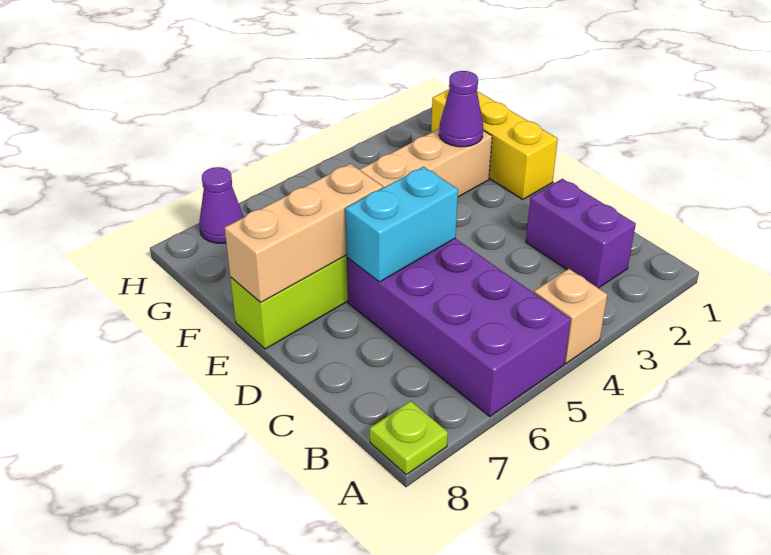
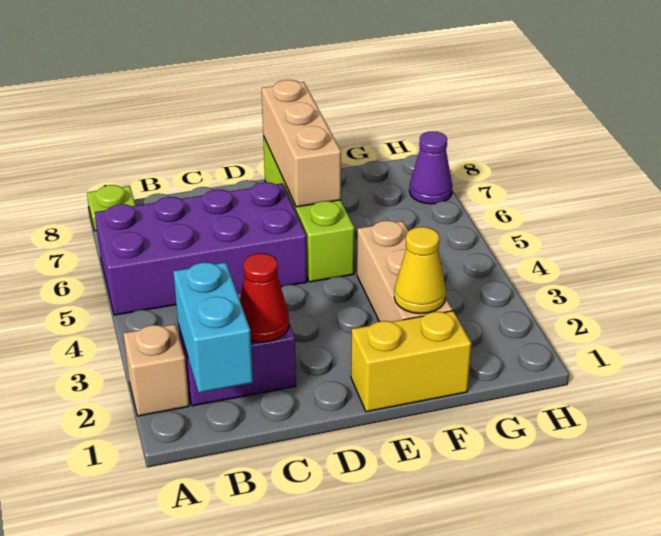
tan brick A4 level 1 -> tan brick A2 level 1
none -> red cone C2 level 2
cyan brick D5:D6 level 2 -> cyan brick B1:B2 level 2
yellow brick E1:G1 level 1 -> yellow brick E1:F1 level 1
purple cone F2 level 2 -> yellow cone F2 level 2

